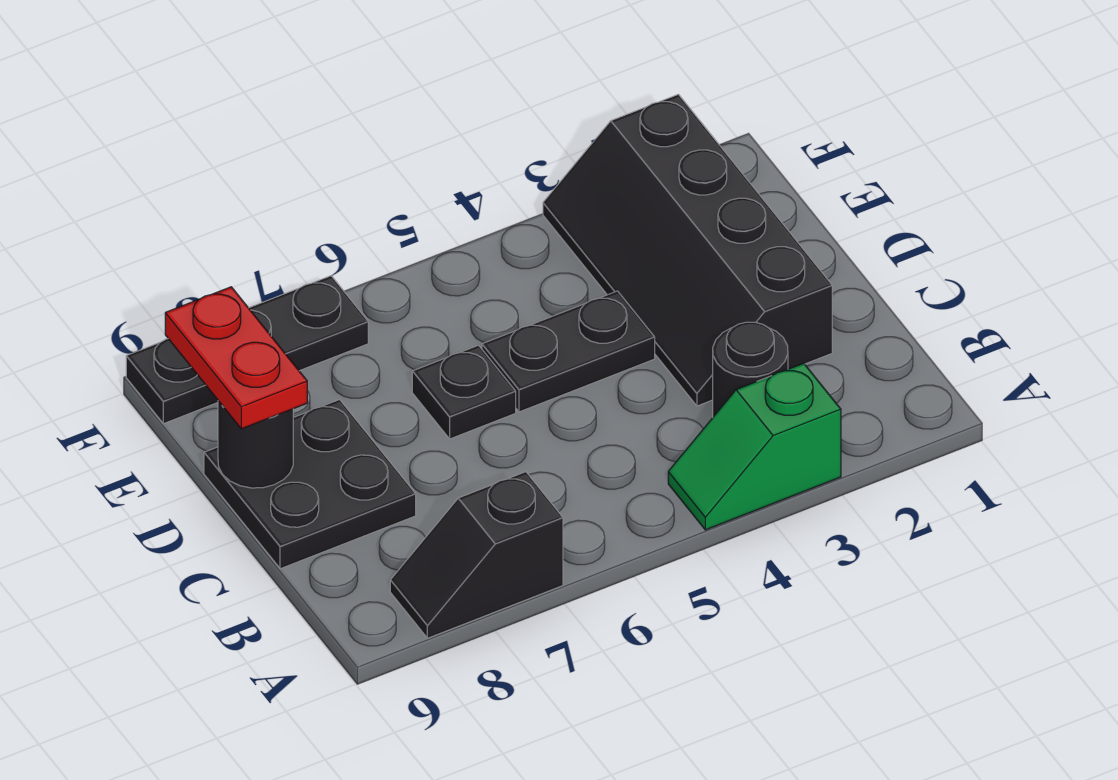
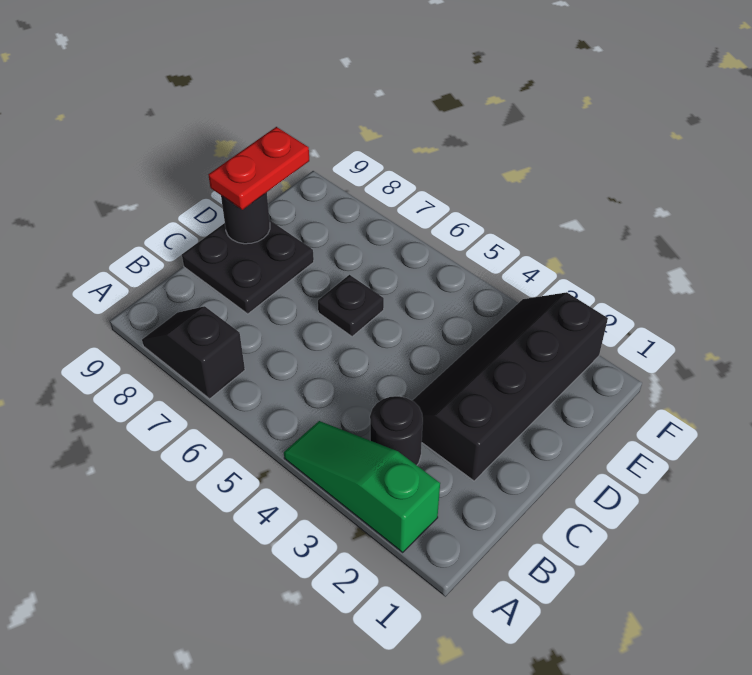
green slope A3:A4 level 1 top 3 -> green slope A2:A4 level 1 top 2
black plate D4:D5 level 1 -> none
black plate F7:F9 level 1 -> none

